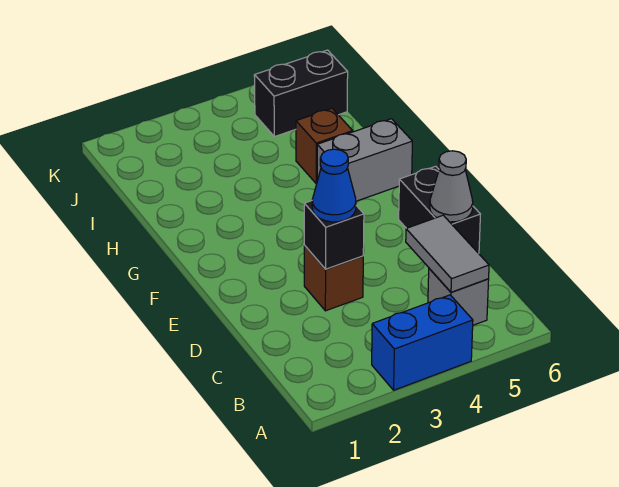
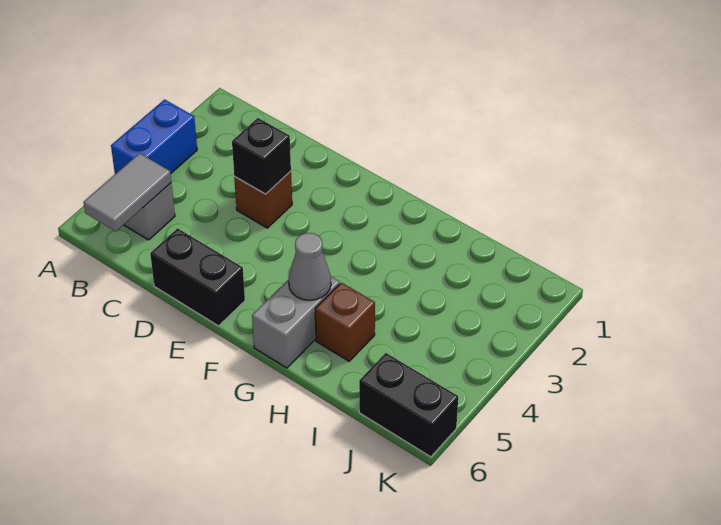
grey tile B5:C5 level 2 -> grey tile B5:B6 level 2
blue cone D3 level 3 -> none
grey cone D6 level 2 -> grey cone G5 level 2
black brick J5:J6 level 1 -> black brick J6:K6 level 1

